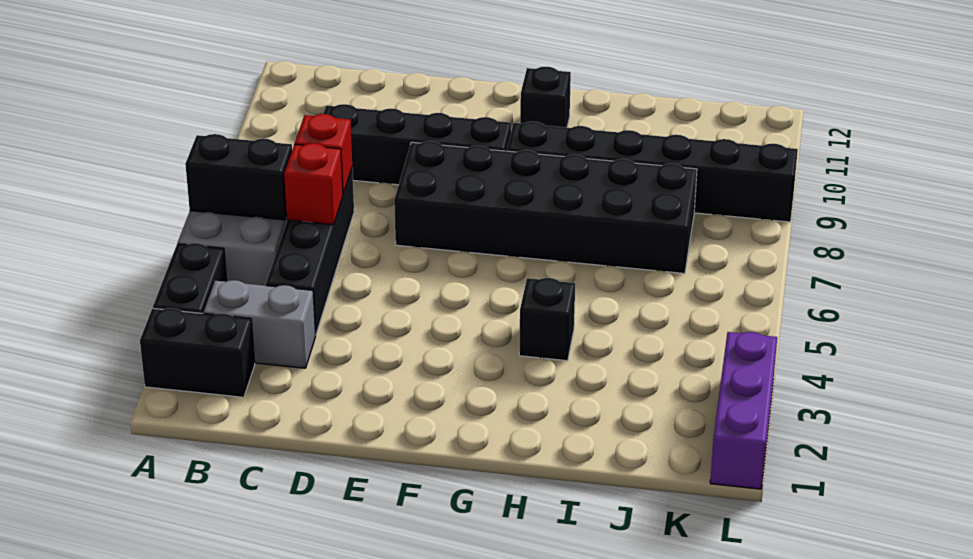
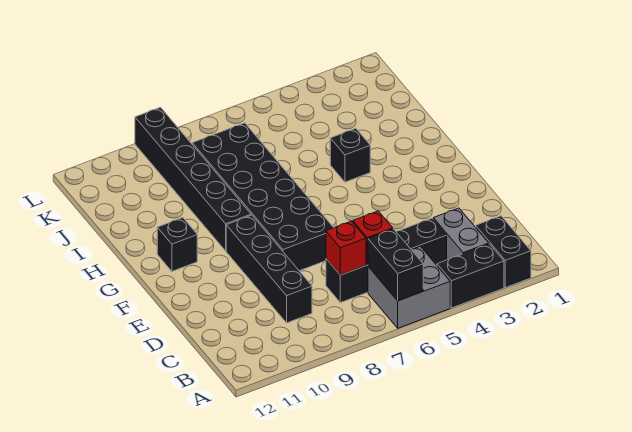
purple brick L1:L3 level 1 -> none

